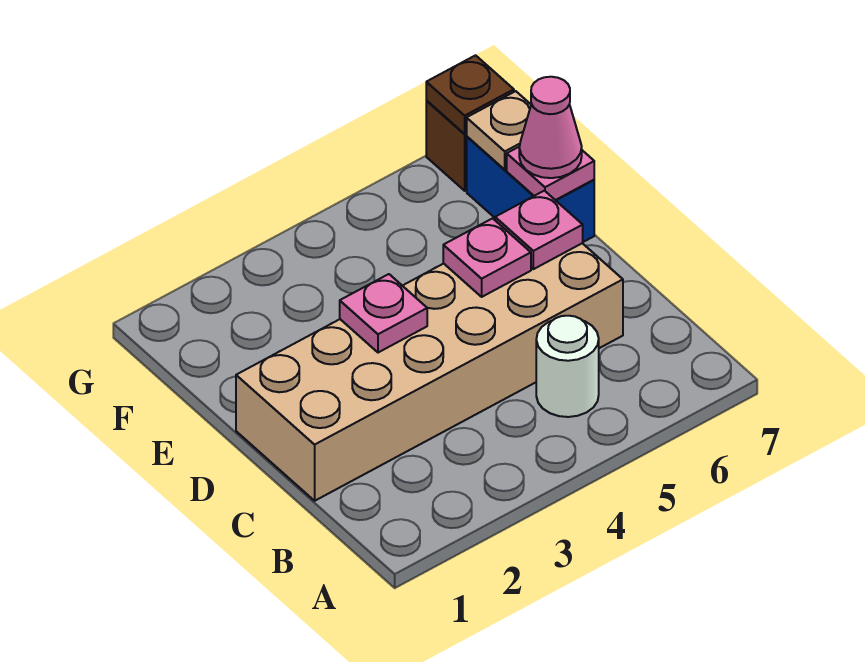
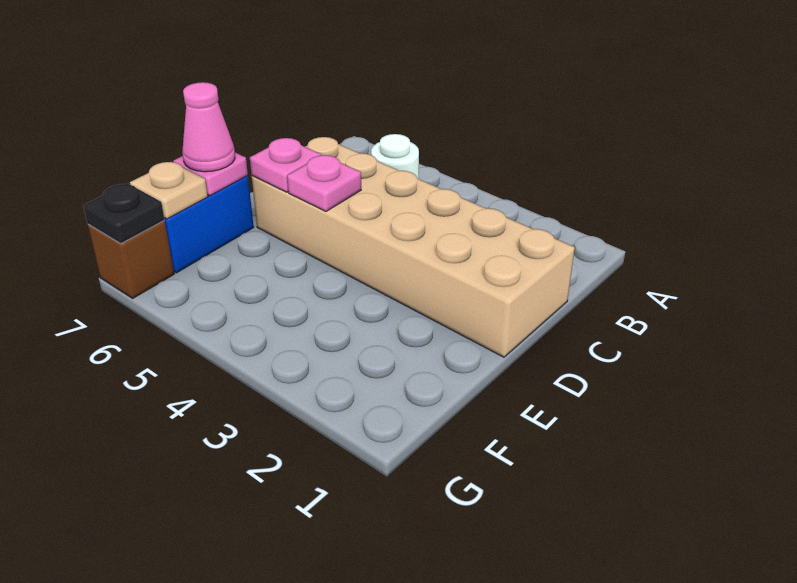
pink plate D3 level 2 -> none
brown plate G7 level 2 -> black plate G7 level 2

